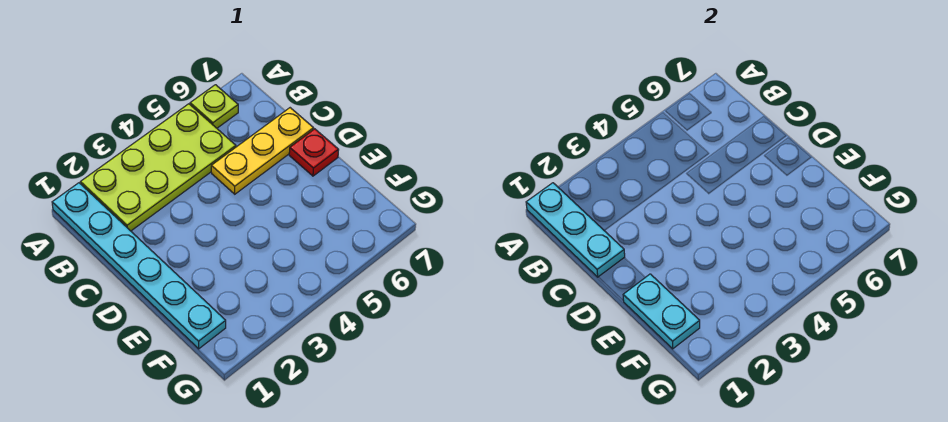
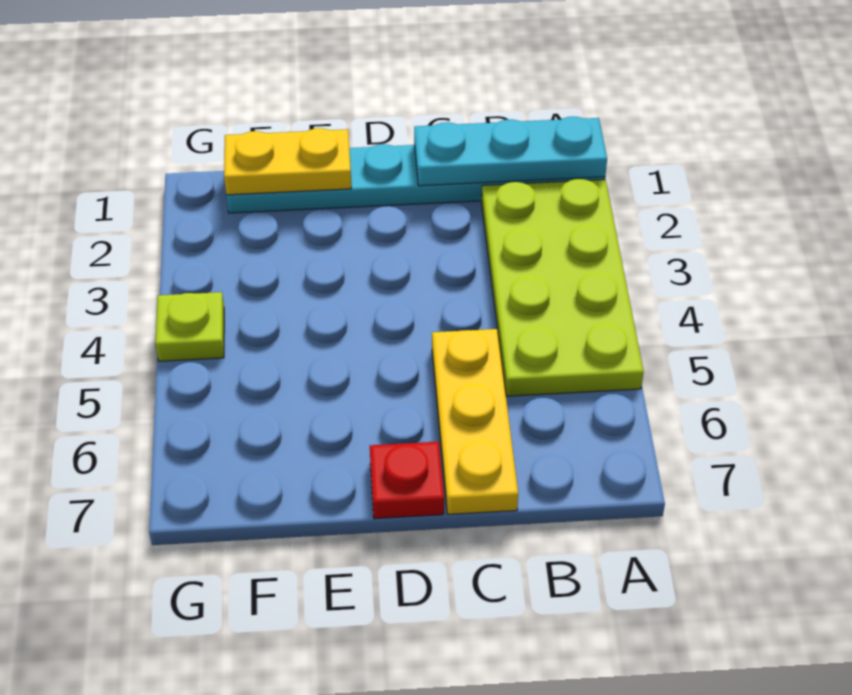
lime plate A6 level 1 -> lime plate G4 level 1
cyan plate E1:F1 level 2 -> yellow plate E1:F1 level 2

